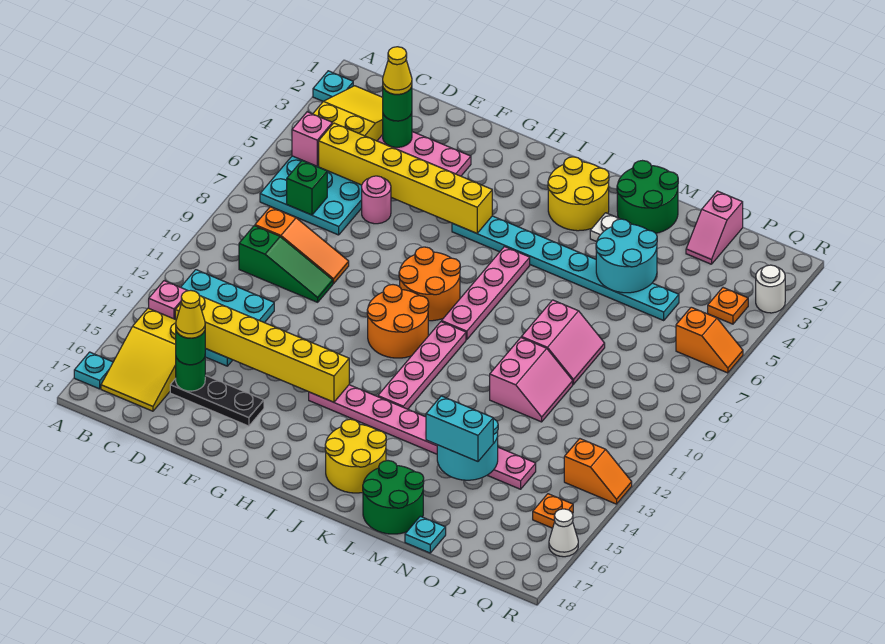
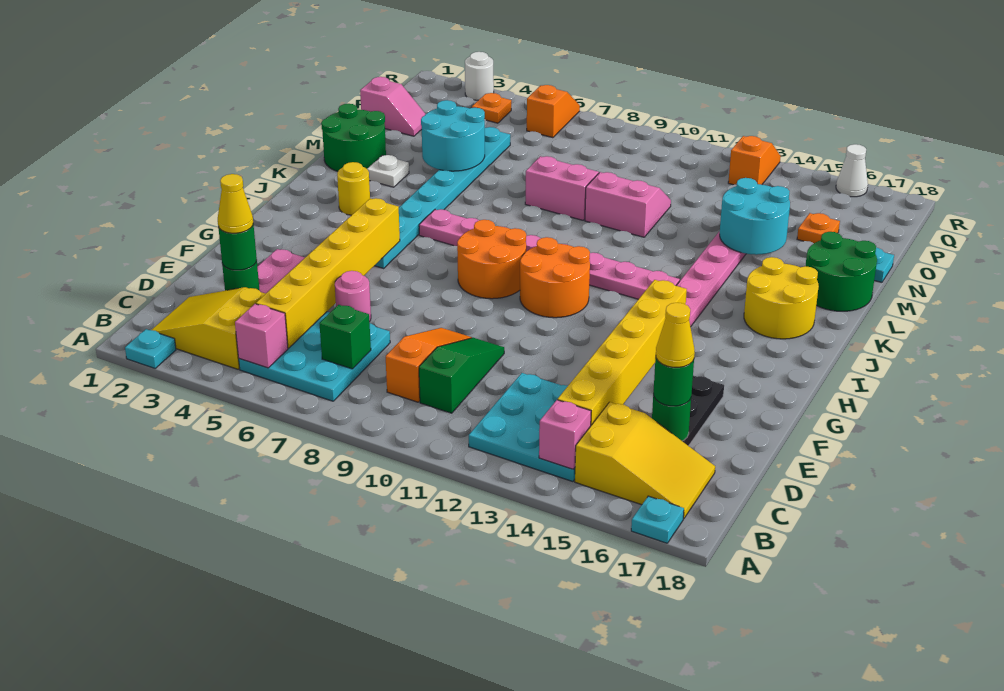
yellow round brick J2:K3 level 1 -> yellow round brick J3 level 1
cyan brick M15:N15 level 3 -> none
orange plate Q15 level 1 -> orange plate O16 level 1

